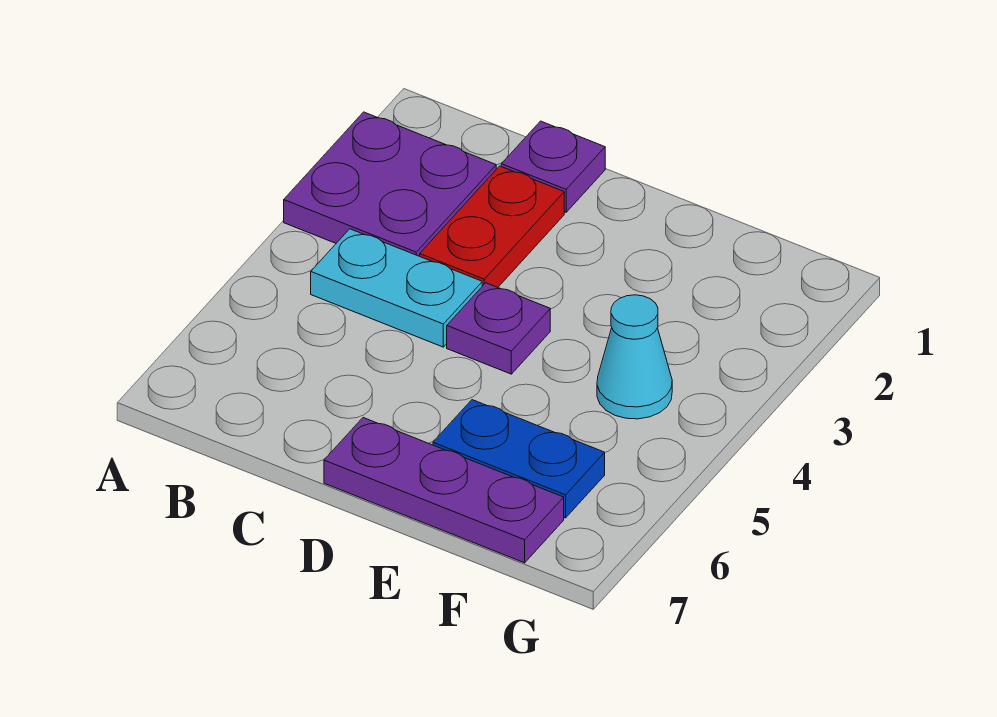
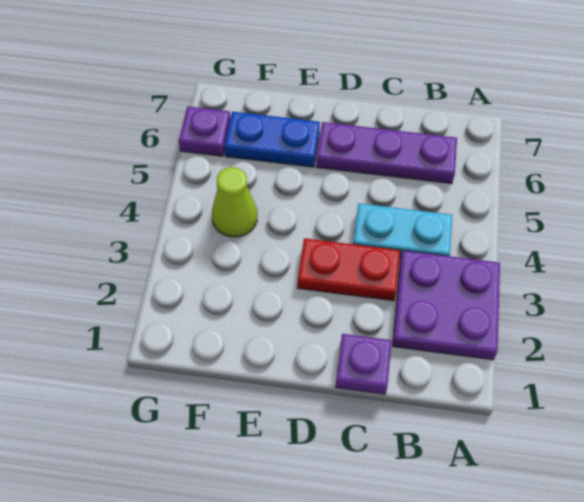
red plate C2:C3 level 1 -> red plate C3:D3 level 1
purple plate D4 level 1 -> purple plate G6 level 1
purple plate D7:F7 level 1 -> purple plate B6:D6 level 1
cyan cone F4 level 1 -> lime cone F4 level 1

